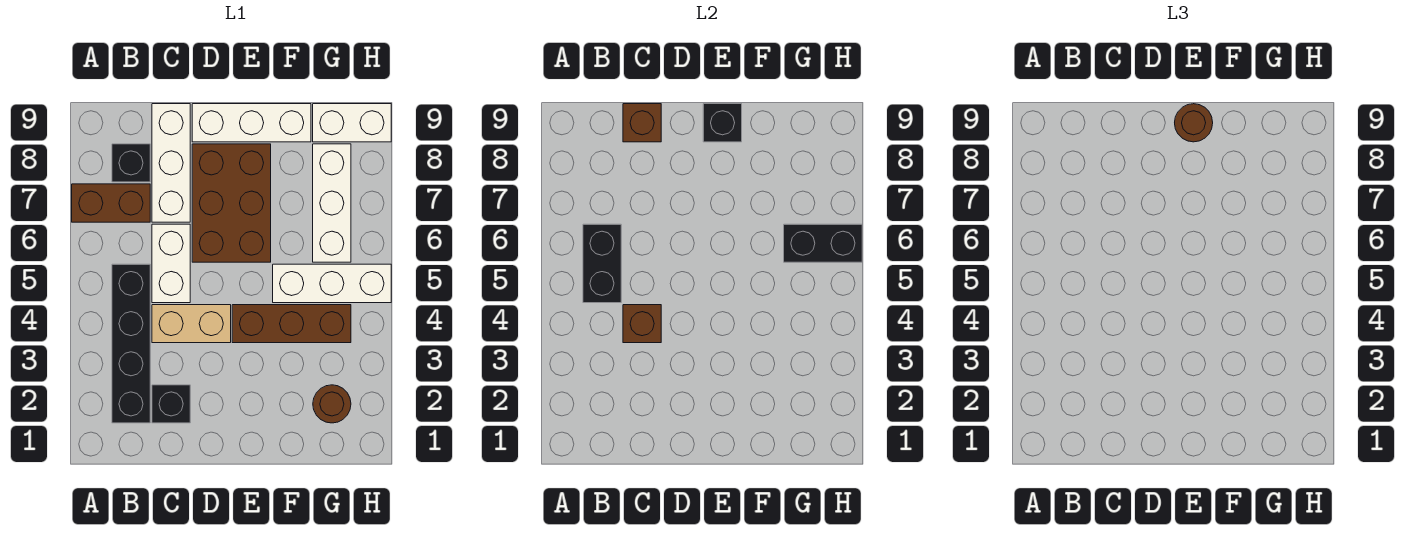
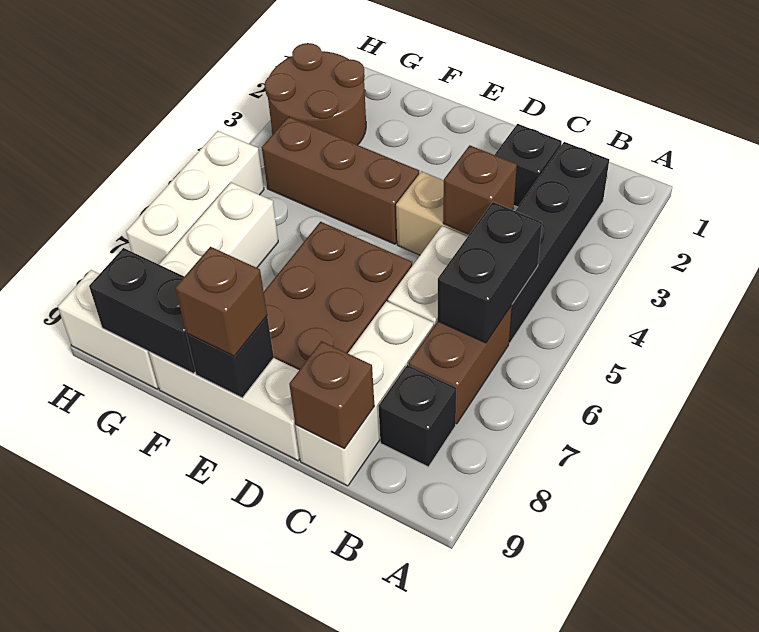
brown brick A7:B7 level 1 -> brown brick B6:B7 level 1
brown round brick E9 level 3 -> brown brick E9 level 3
white brick F5:H5 level 1 -> white brick H5:H7 level 1
brown round brick G2 level 1 -> brown round brick G2:H3 level 1
black brick G6:H6 level 2 -> black brick F9:G9 level 2

